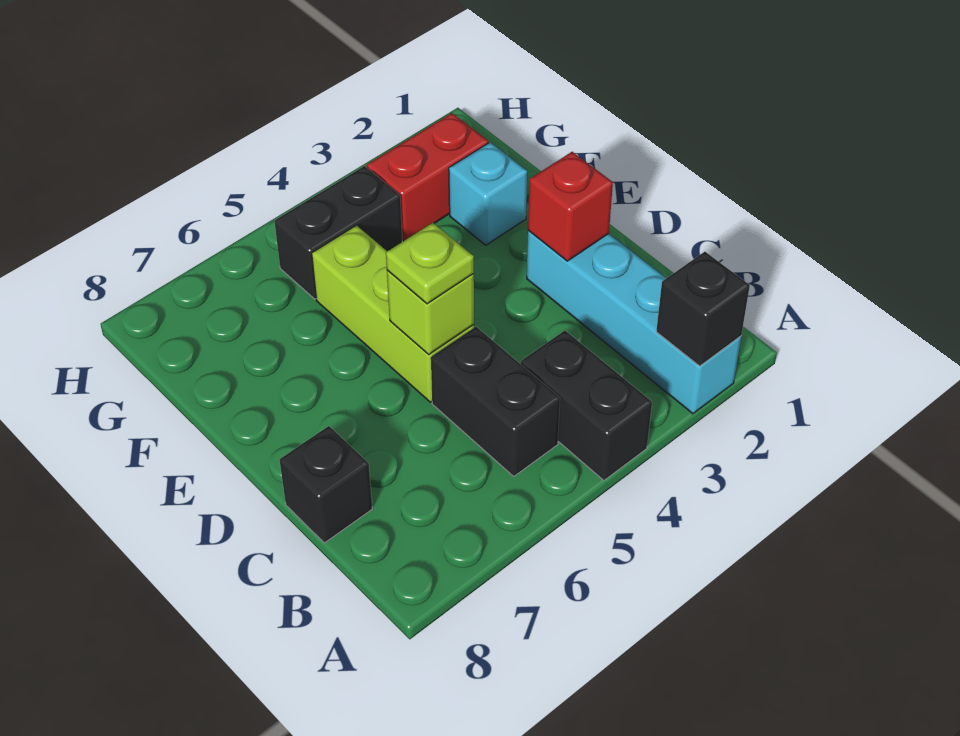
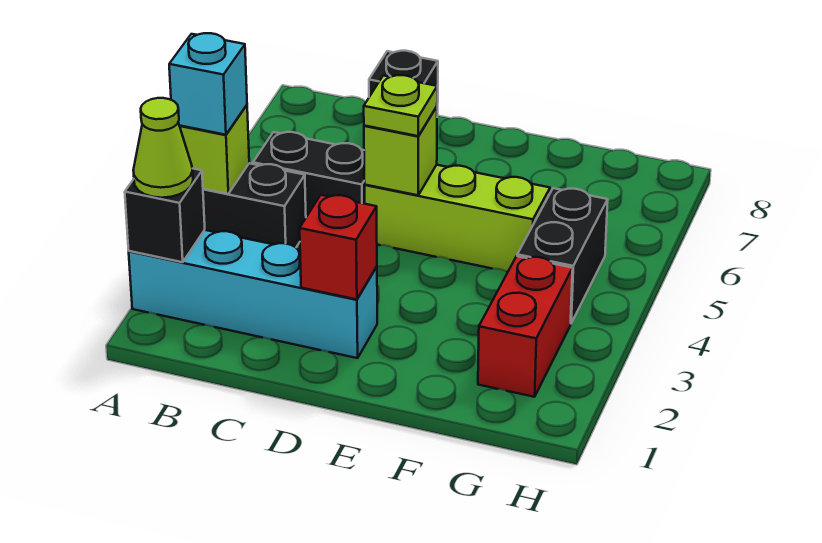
none -> lime cone A2 level 3
none -> lime brick A4 level 2
cyan brick F2 level 1 -> cyan brick A4 level 3

